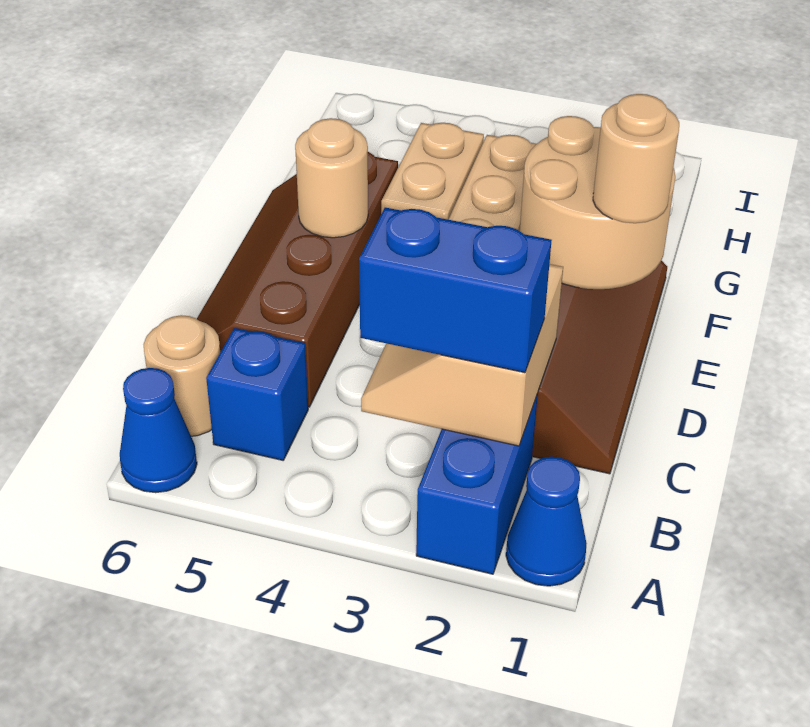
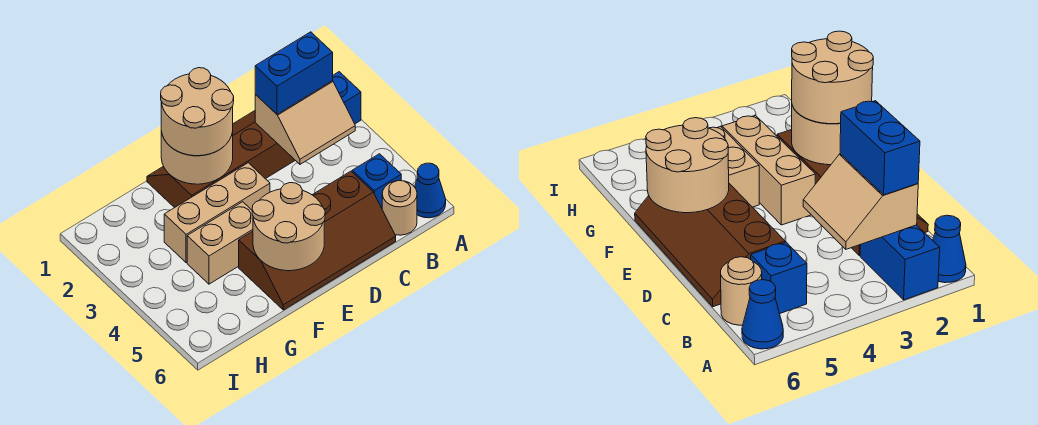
blue brick B2:B3 level 3 -> blue brick B2:C2 level 3
tan round brick E1 level 3 -> tan round brick E1:F2 level 3
tan round brick E5 level 2 -> tan round brick E5:F6 level 2

